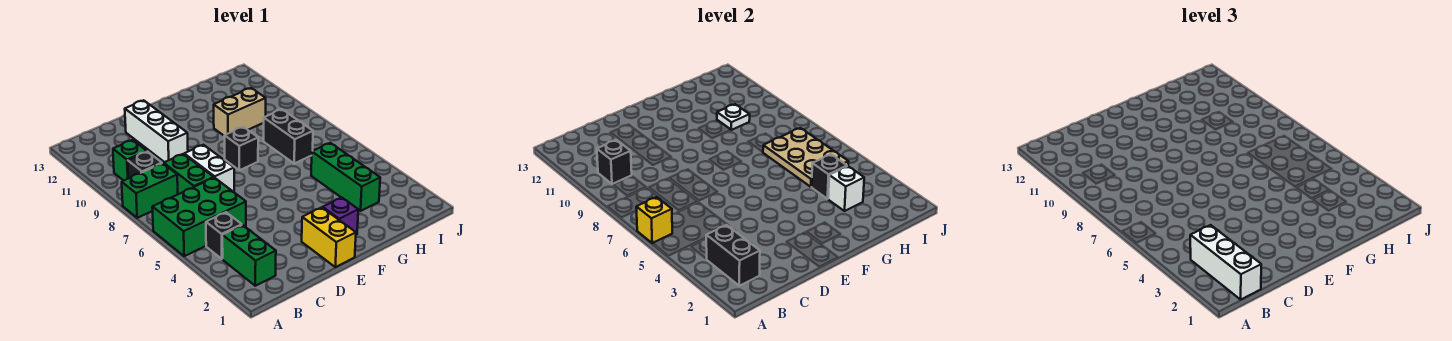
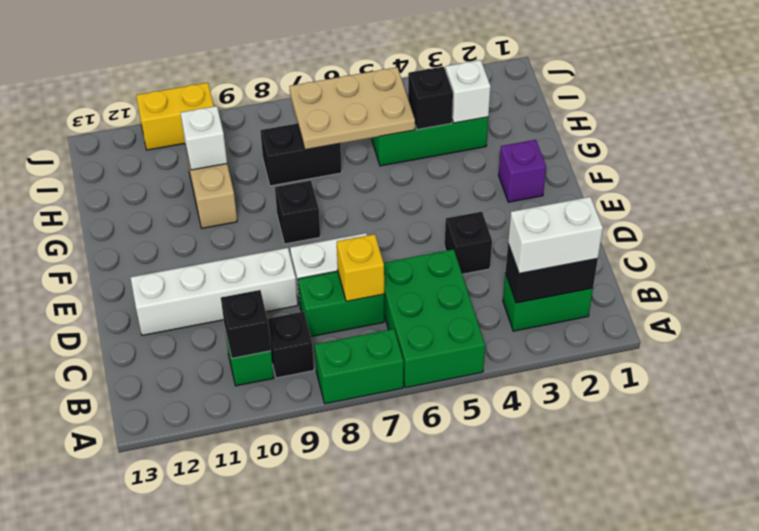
yellow brick A6 level 2 -> yellow brick C7 level 2
green brick A8:B8 level 1 -> green brick A7:A8 level 1
white brick B1:B3 level 3 -> white brick B2:B3 level 3
black brick B4 level 1 -> black brick D4 level 1
white brick D10:D12 level 1 -> white brick D9:D12 level 1
yellow brick E1:E2 level 1 -> yellow brick J10:J11 level 1
white plate H10 level 2 -> white brick H10 level 2

